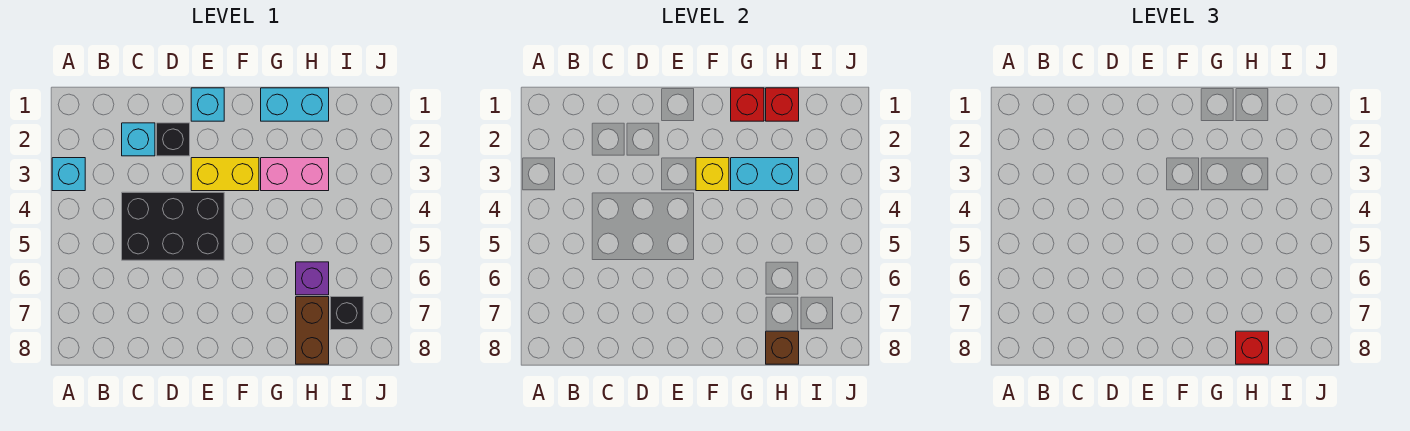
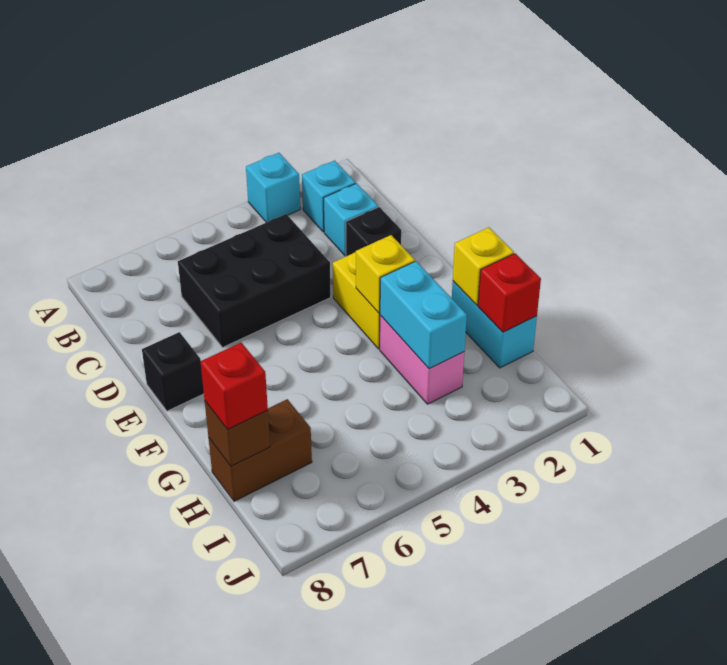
black brick C4:E5 level 1 -> black brick C4:D6 level 1
cyan brick E1 level 1 -> cyan brick B2 level 1
red brick G1 level 2 -> yellow brick G1 level 2
purple brick H6 level 1 -> none
black brick I7 level 1 -> black brick E8 level 1

